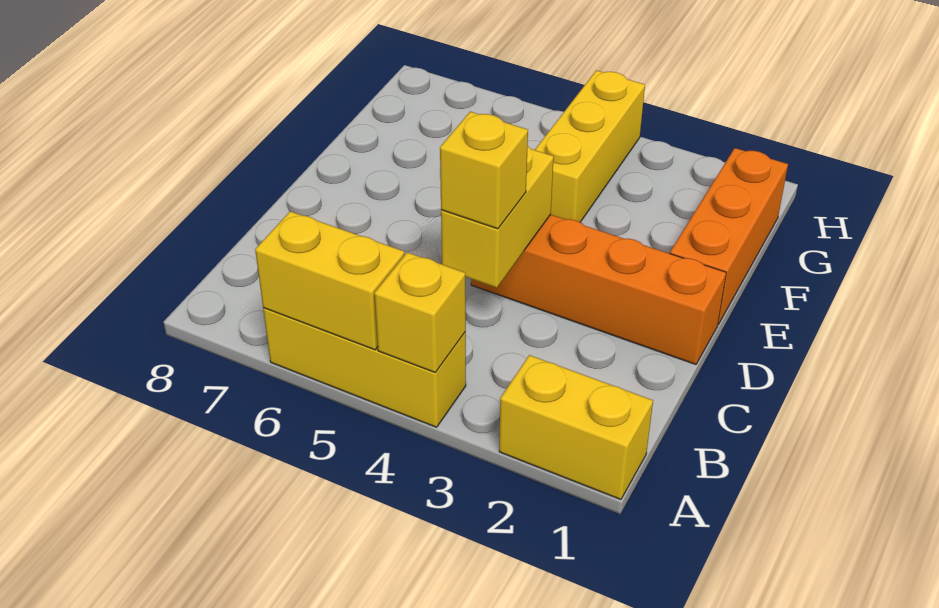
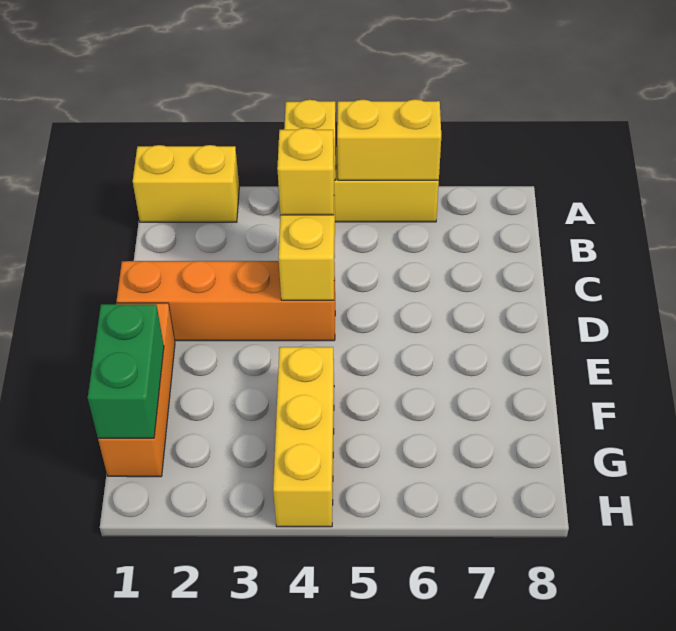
none -> green brick F1:G1 level 2

